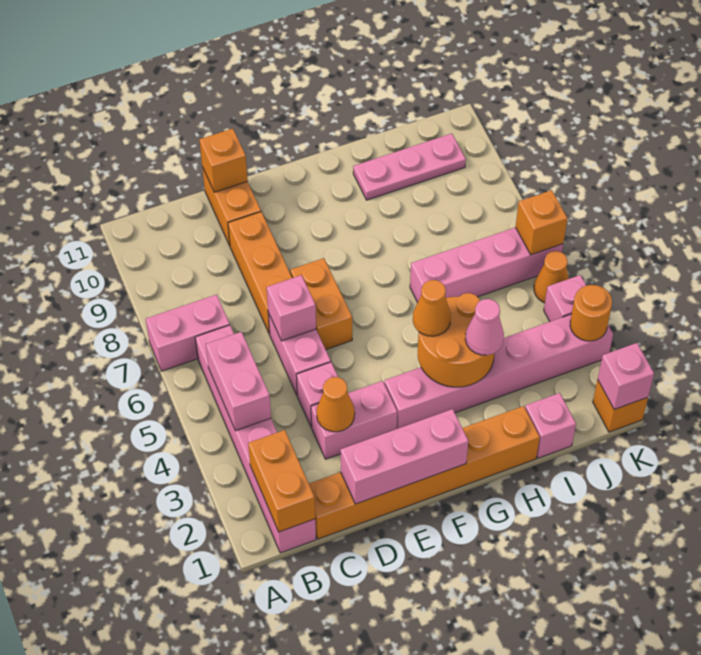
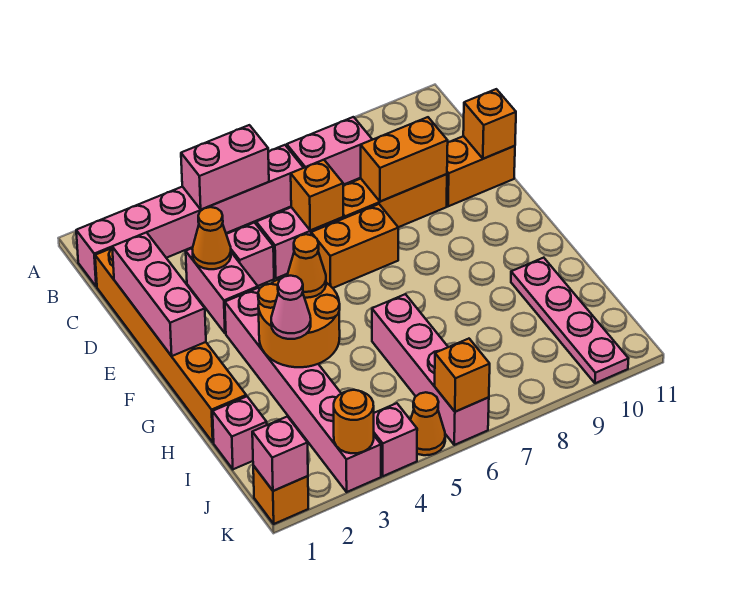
pink brick A7:B7 level 1 -> pink brick B7:B8 level 1
orange brick B1:B2 level 2 -> orange brick D8:D9 level 2
pink brick D6 level 2 -> orange brick D6 level 2
pink plate H10:J10 level 1 -> pink plate H10:K10 level 1

